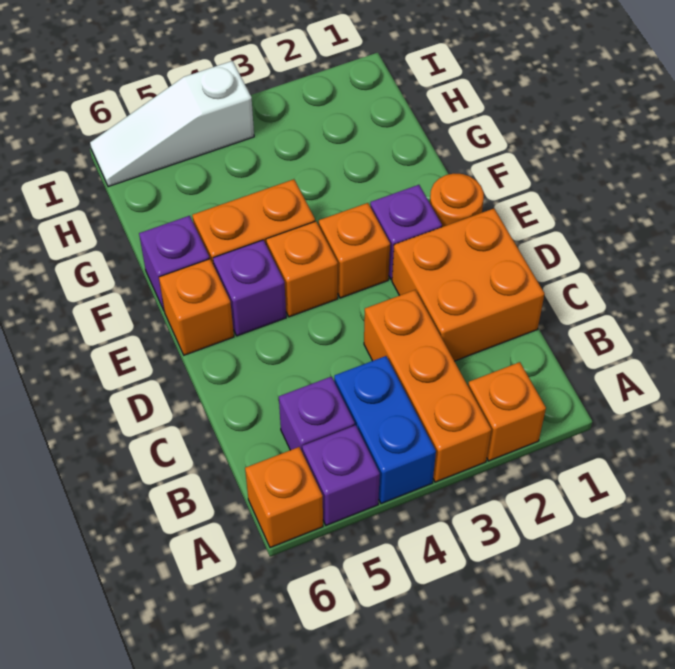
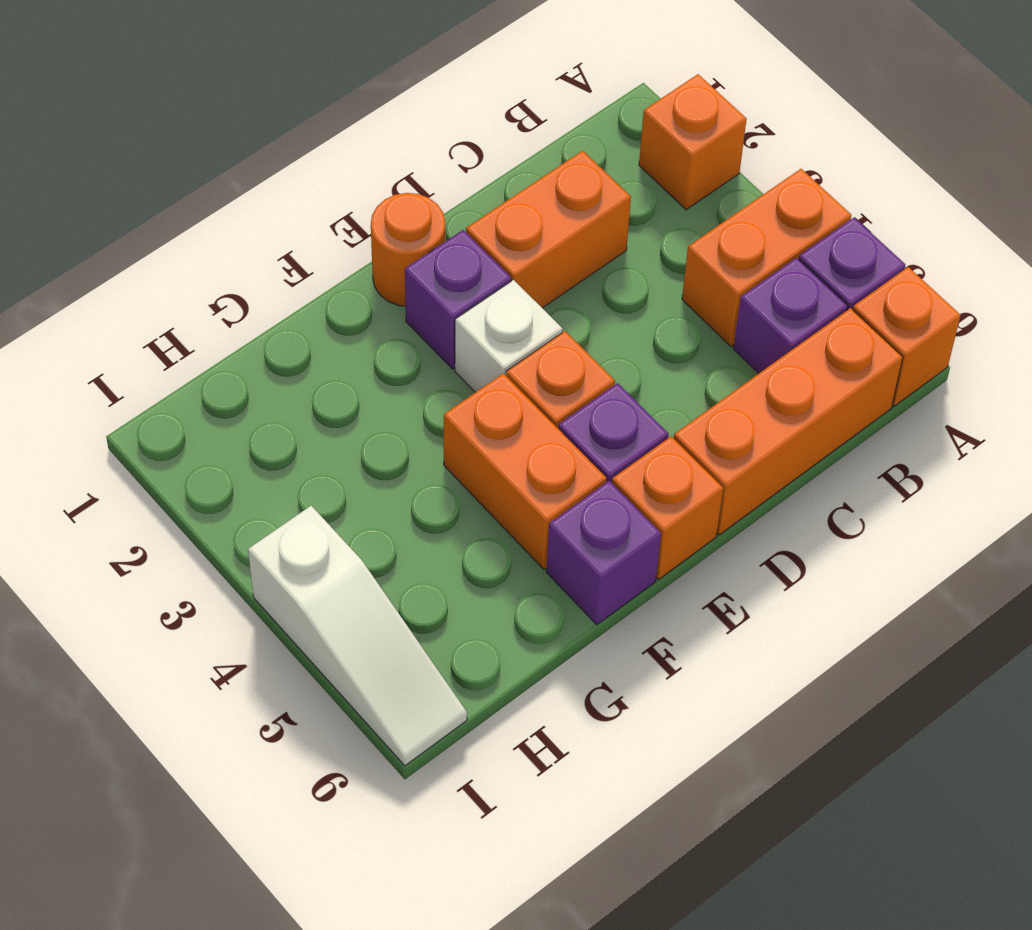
orange brick A3:C3 level 1 -> orange brick B6:D6 level 1
blue brick A4:B4 level 1 -> orange brick A4:B4 level 1
orange brick C1:D2 level 1 -> orange brick C2:D2 level 1
orange brick E3 level 1 -> white brick E3 level 1

